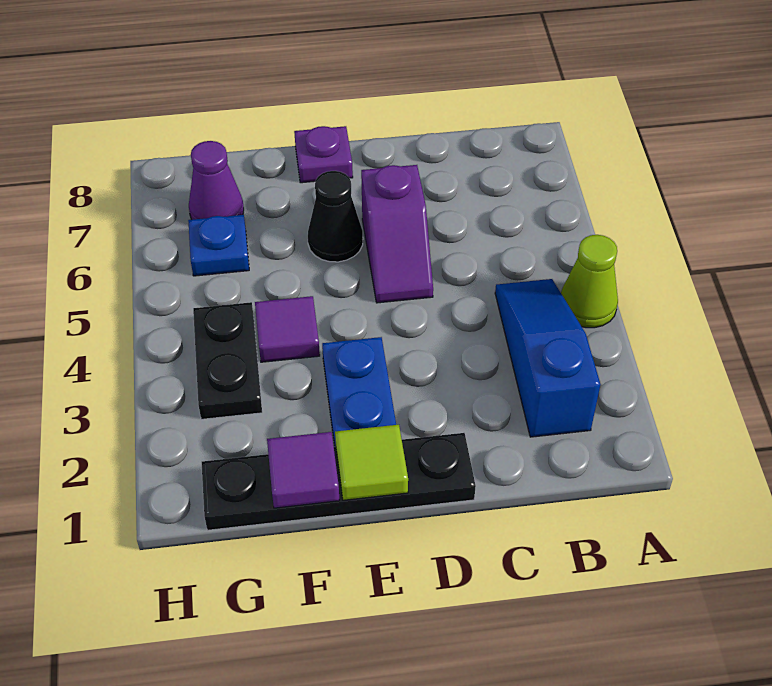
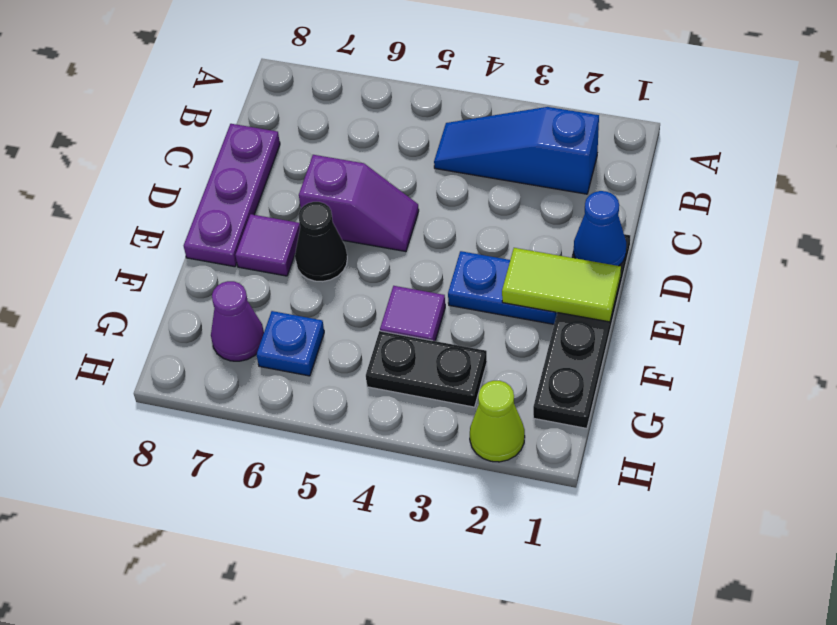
lime cone A4 level 1 -> lime cone H2 level 1
none -> blue cone D1 level 2
lime tile E1 level 2 -> lime tile E1:E2 level 2
purple plate E8 level 1 -> purple plate C8:E8 level 1
purple tile F1 level 2 -> purple tile E7 level 1

